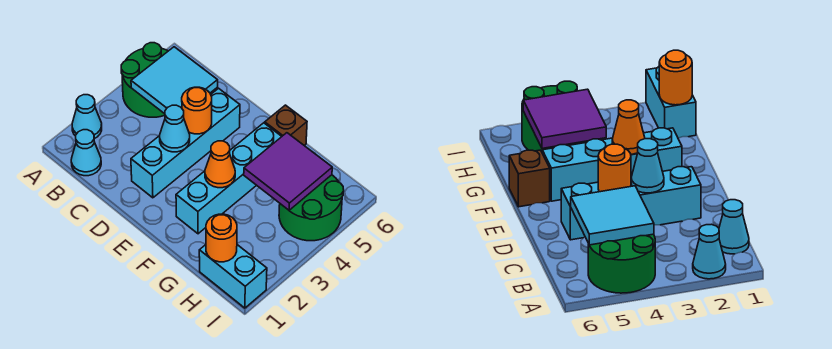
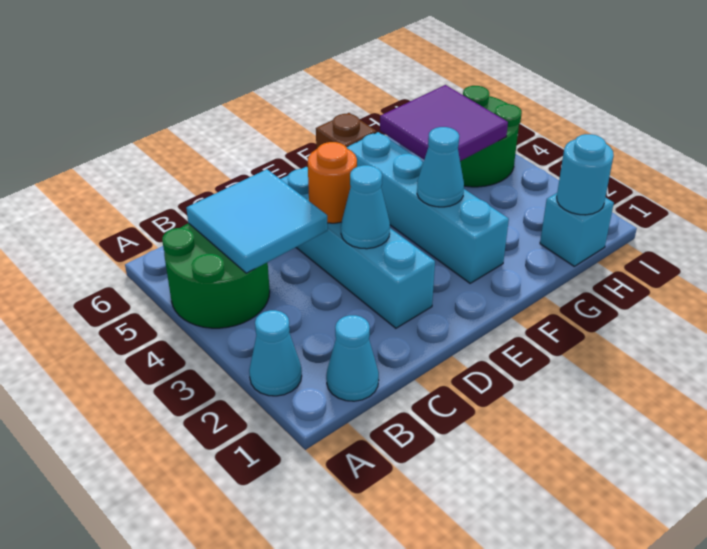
orange cone F3 level 2 -> cyan cone F3 level 2
cyan brick H1:I1 level 1 -> cyan brick H1 level 1
orange round brick H1 level 2 -> cyan round brick H1 level 2

